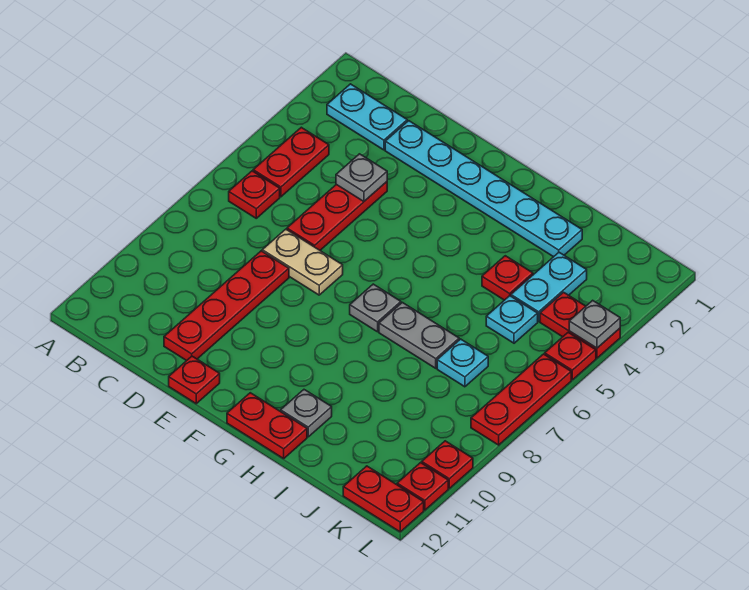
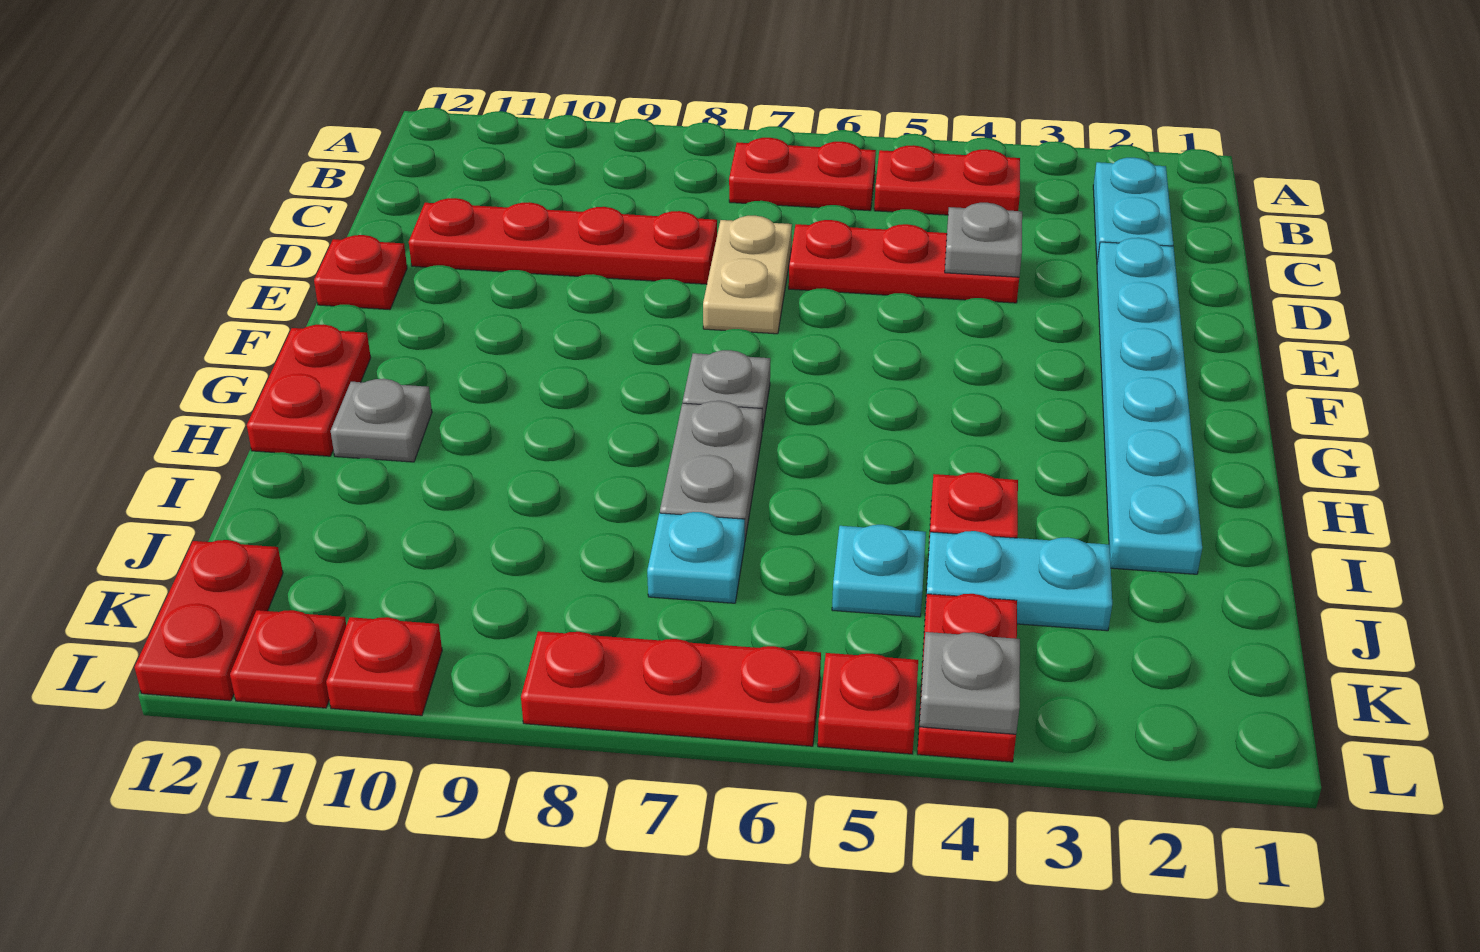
red plate B6 level 1 -> red plate B6:B7 level 1

